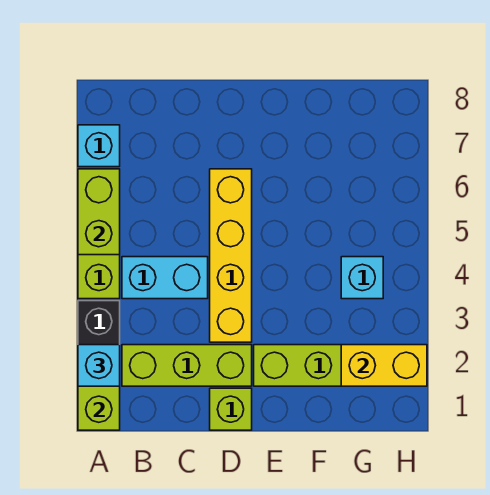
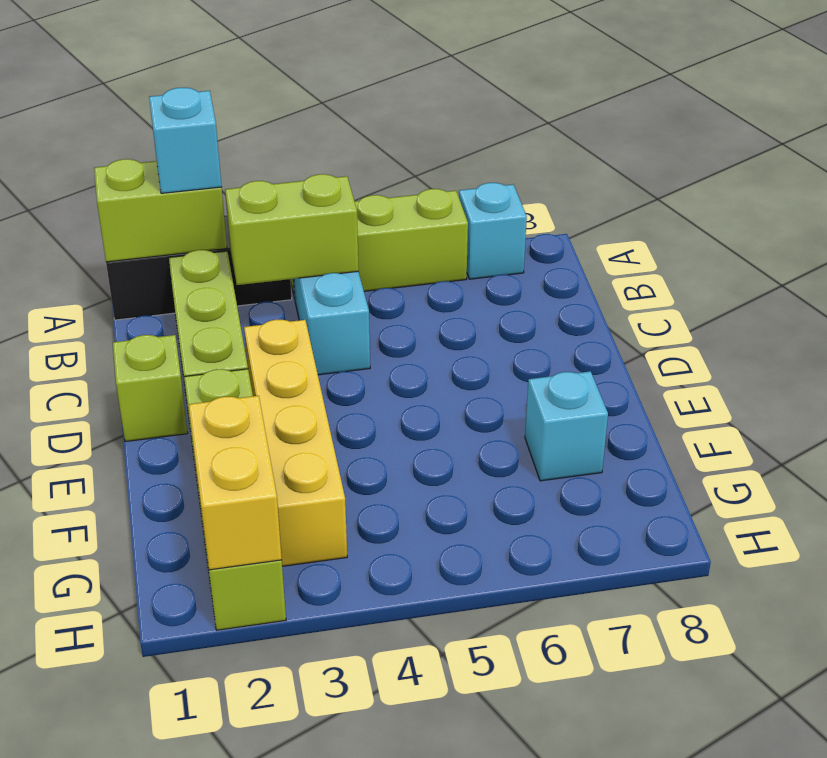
lime brick A5:A6 level 2 -> lime brick B3:B4 level 2
yellow brick D3:D6 level 1 -> yellow brick D3:G3 level 1
cyan brick G4 level 1 -> cyan brick F7 level 1

